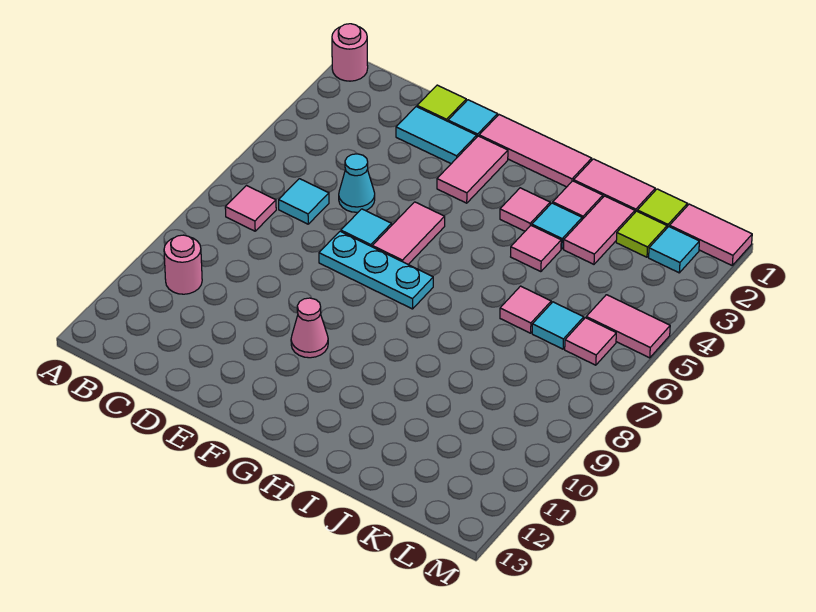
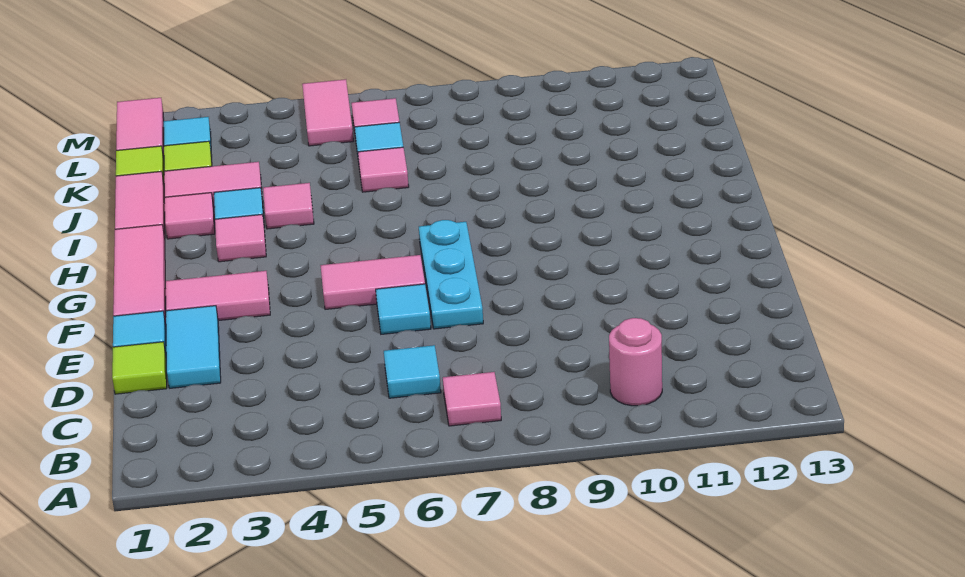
pink round brick A1 level 1 -> none
cyan cone D5 level 1 -> none
pink cone F10 level 1 -> none

